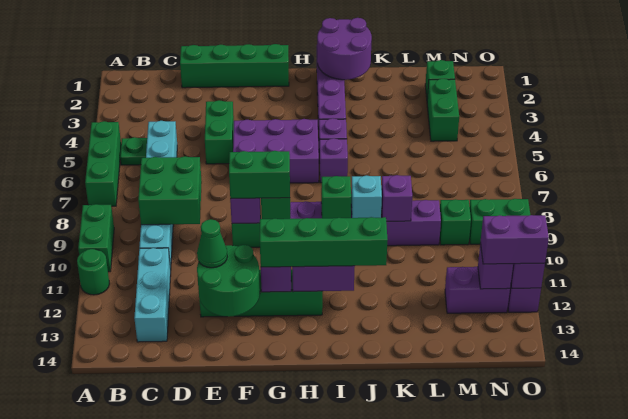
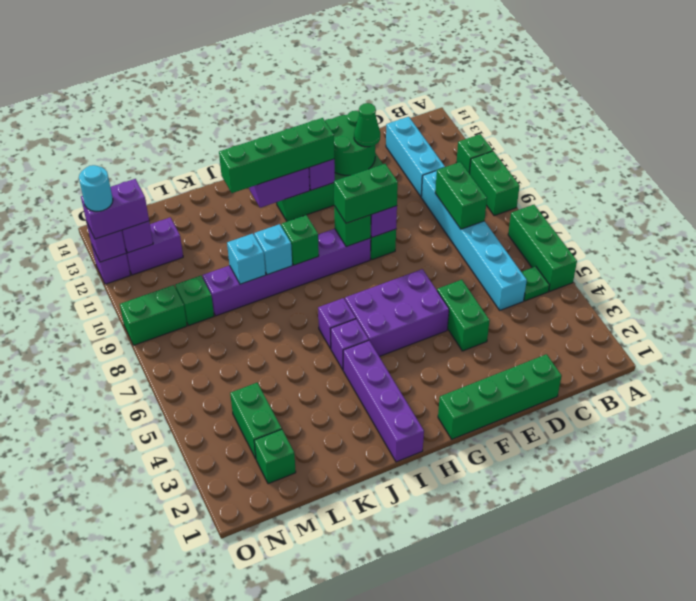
green round brick A11 level 1 -> green brick A11 level 1
green brick C8:D9 level 2 -> green brick C8:C9 level 2
purple round brick I1:J2 level 2 -> none
purple brick K9 level 2 -> cyan brick K9 level 2
none -> cyan round brick O12 level 4

